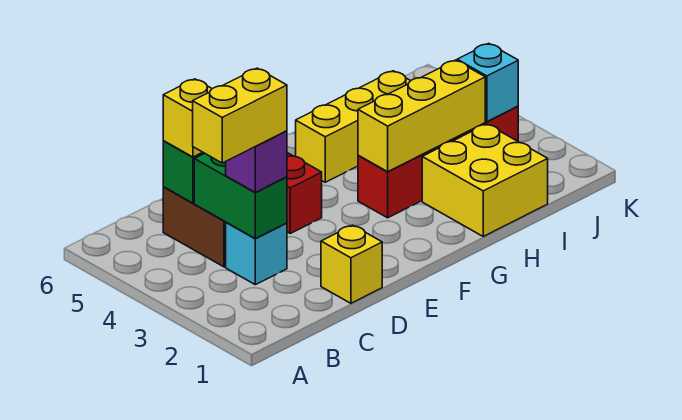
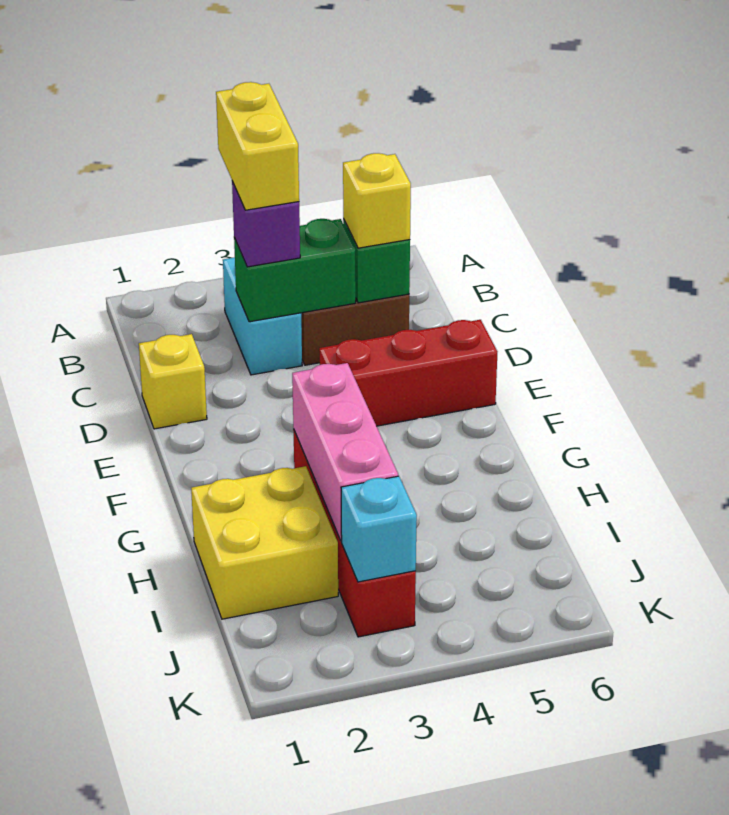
cyan brick C3 level 1 -> cyan brick B3:C3 level 1
yellow brick G3:I3 level 2 -> pink brick G3:I3 level 2
yellow brick G5:I5 level 1 -> none

